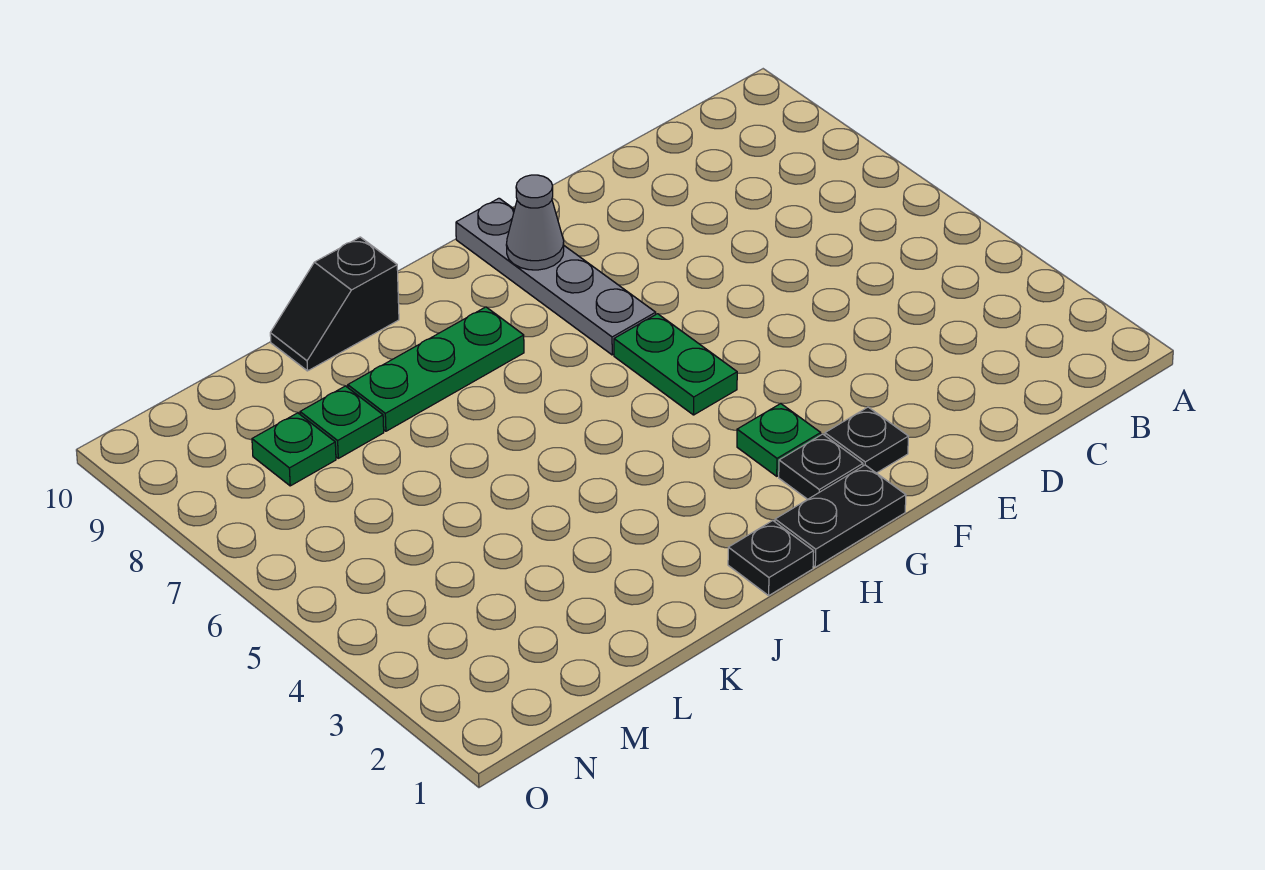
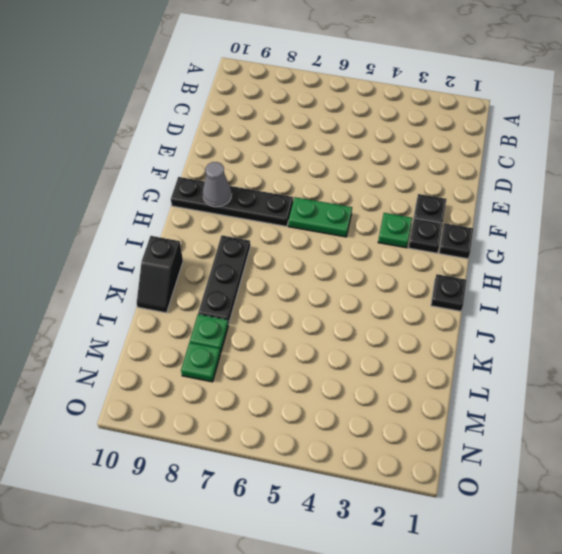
black plate G1:H1 level 1 -> black plate G1 level 1
grey plate G7:G10 level 1 -> black plate G7:G10 level 1
green plate I8:K8 level 1 -> black plate I8:K8 level 1

